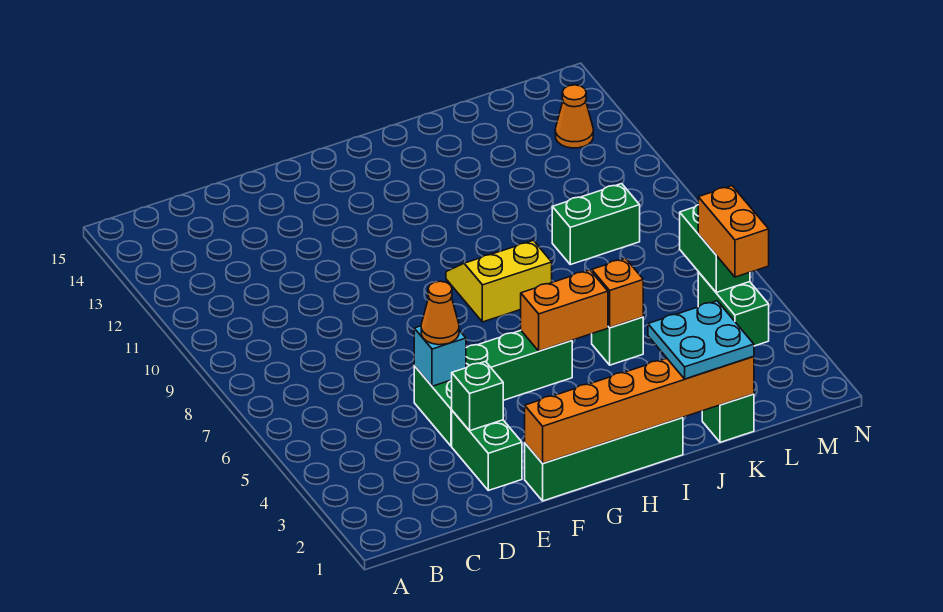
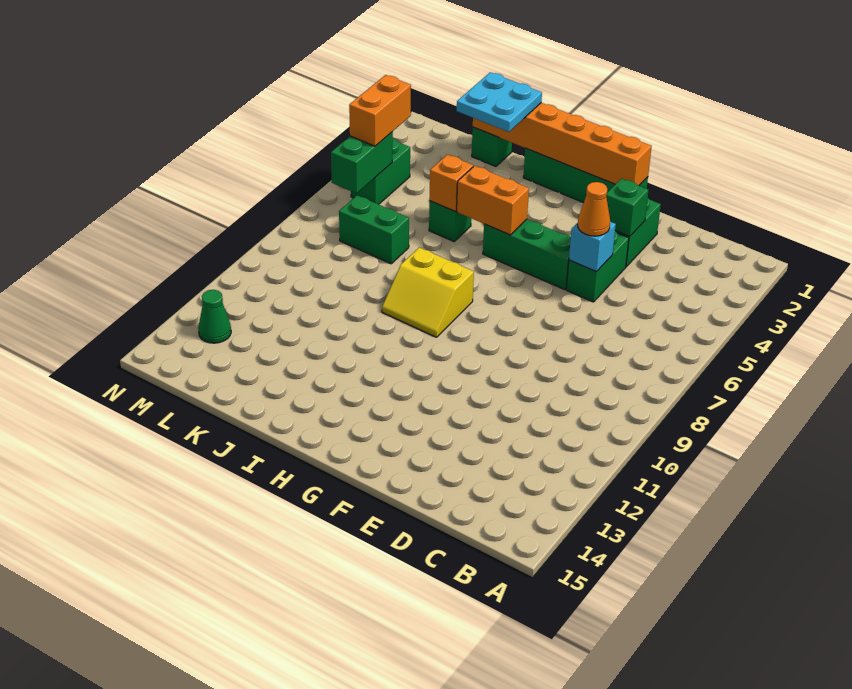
green brick K9:L9 level 1 -> green brick K7:L7 level 1
orange cone M13 level 1 -> green cone M13 level 1

